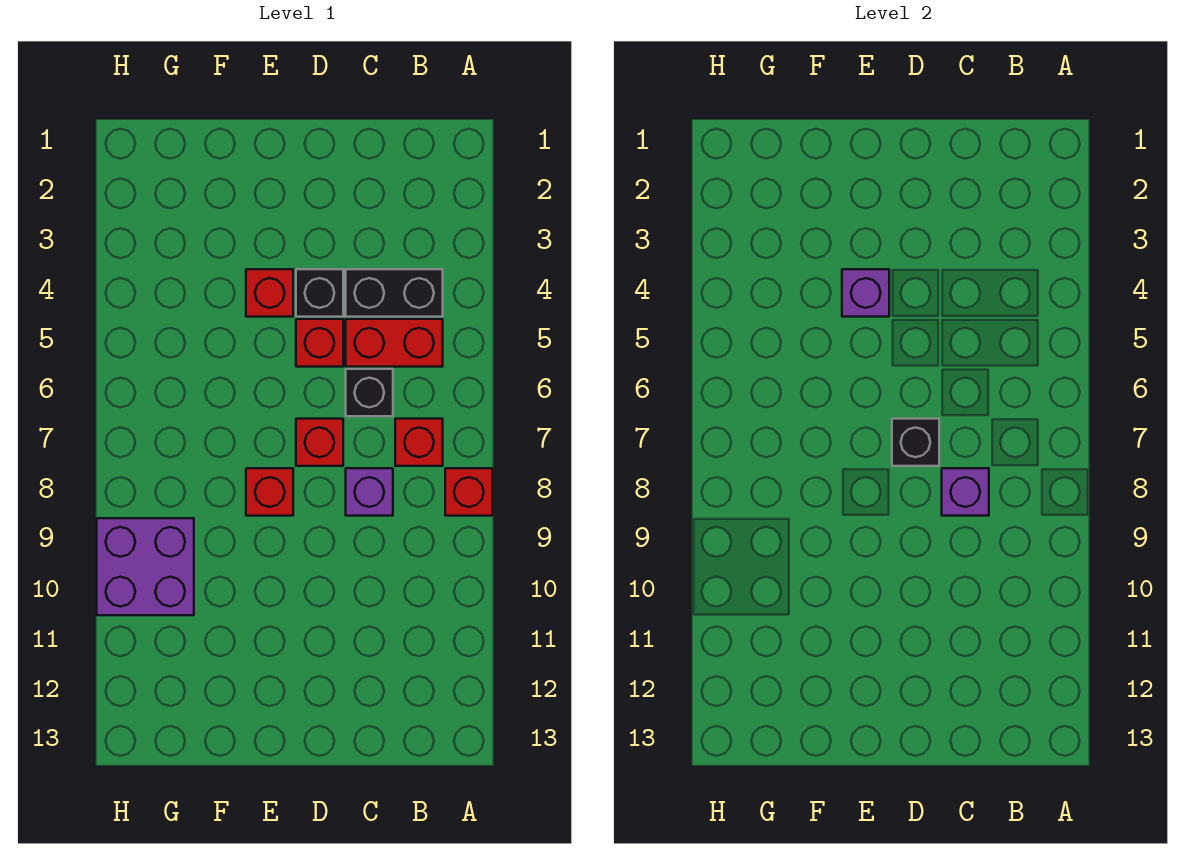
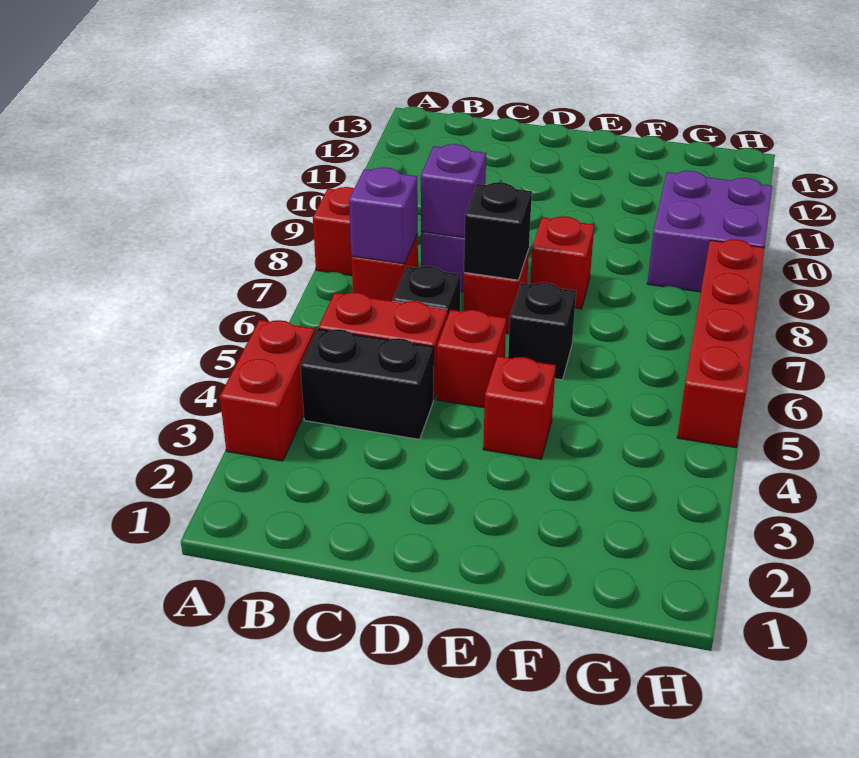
none -> red brick A3:A4 level 1
black brick D4 level 1 -> black brick E6 level 1
purple brick E4 level 2 -> purple brick B7 level 2
none -> red brick H5:H8 level 1

